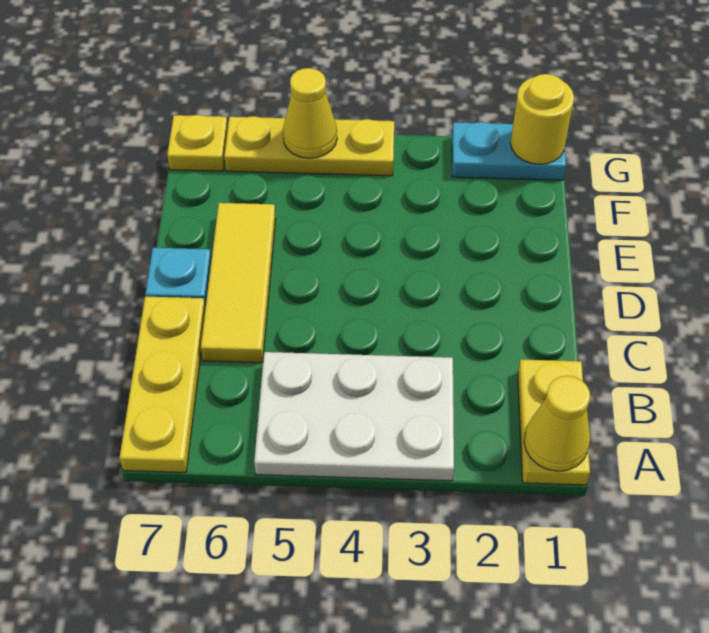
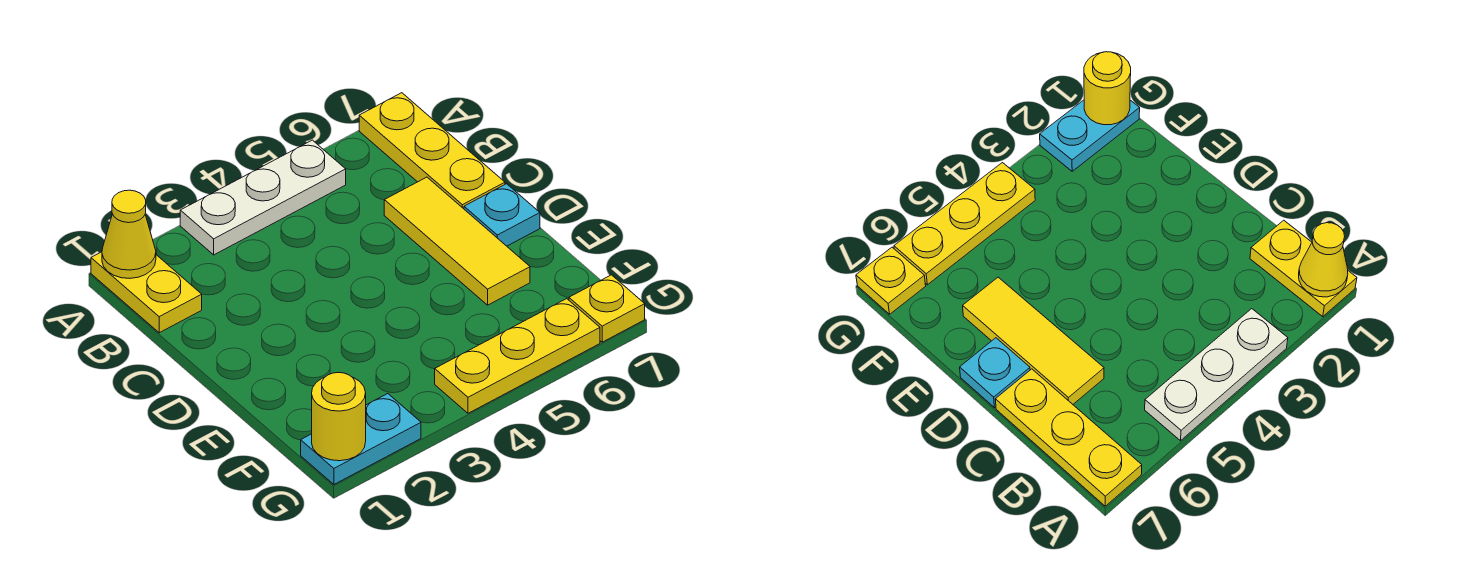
white plate A3:B5 level 1 -> white plate A3:A5 level 1
yellow cone G5 level 2 -> none

